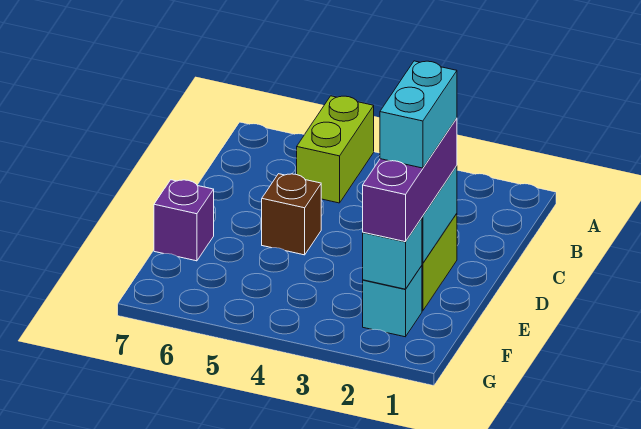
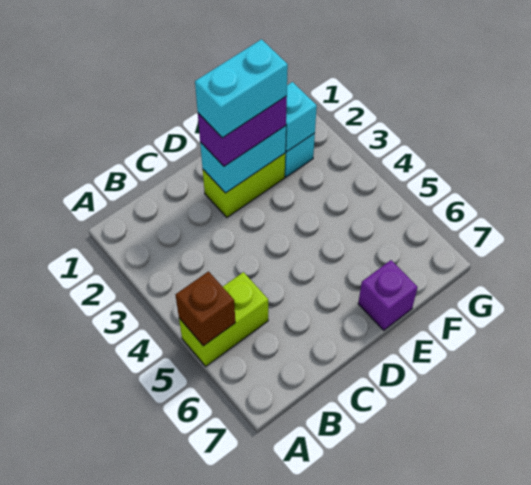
purple brick D2:F2 level 3 -> purple brick D2:E2 level 3
brown brick D5 level 1 -> brown brick A5 level 2

